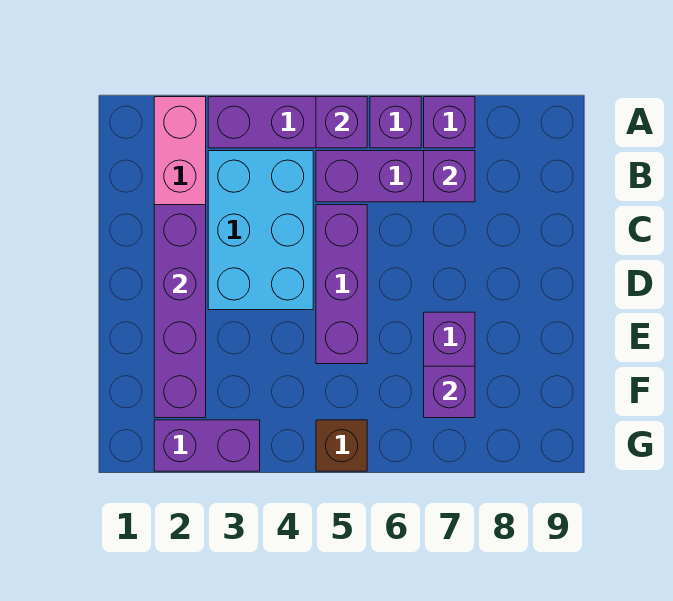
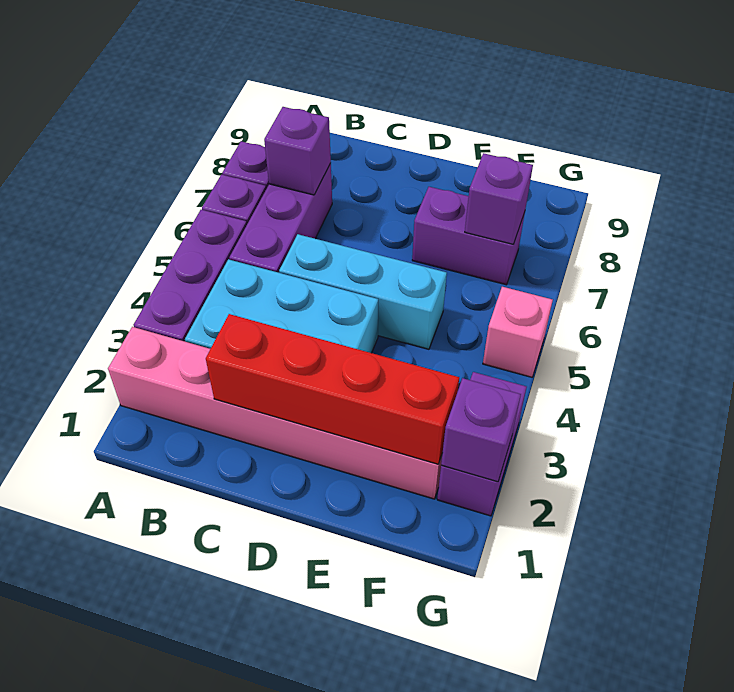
purple brick A5 level 2 -> purple brick G2 level 2
purple brick C2:F2 level 2 -> red brick C2:F2 level 2
purple brick C5:E5 level 1 -> cyan brick C5:E5 level 1
brown brick G5 level 1 -> pink brick G5 level 1

